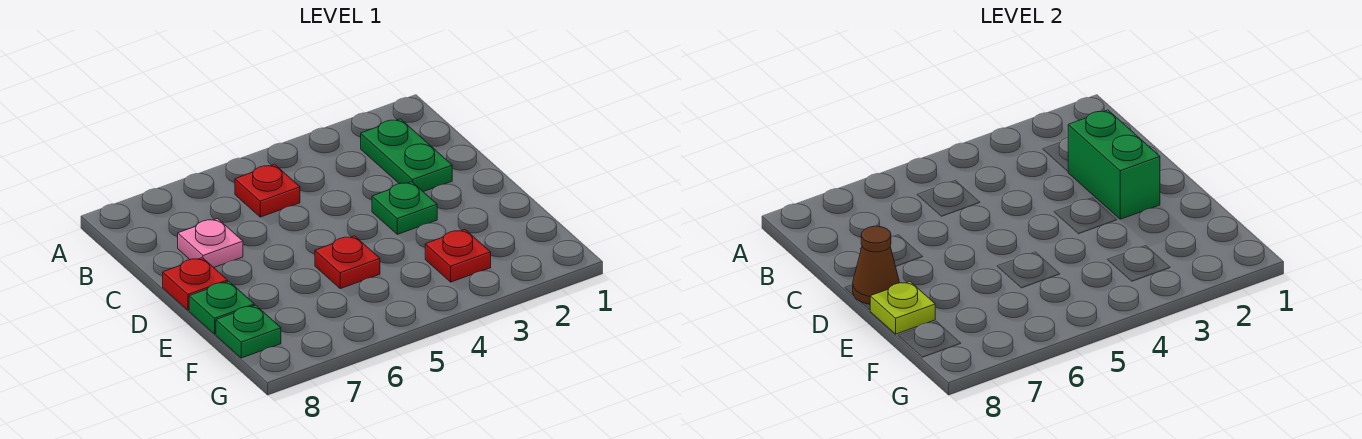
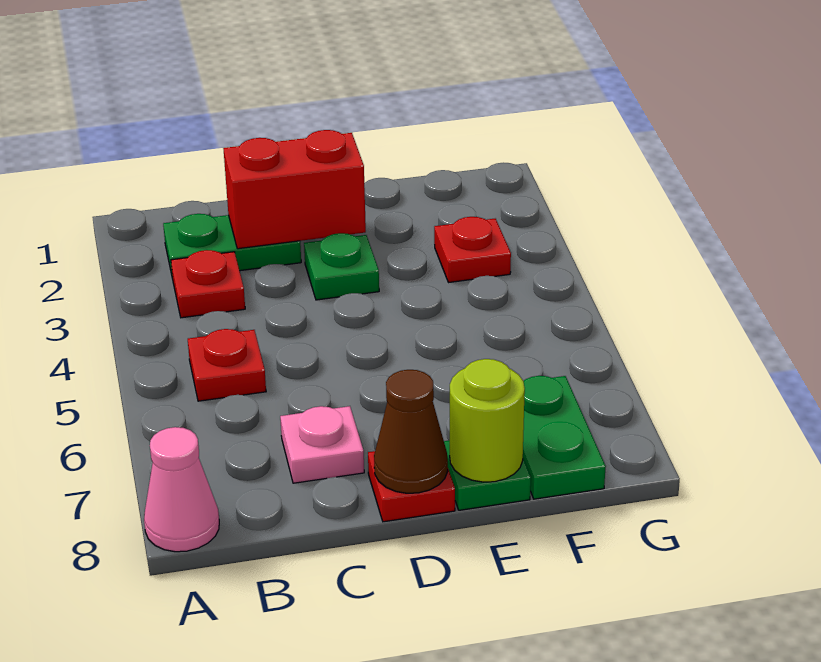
none -> pink cone A8 level 1
green brick C2:D2 level 2 -> red brick C2:D2 level 2
red plate E5 level 1 -> red plate B3 level 1
lime plate E8 level 2 -> lime round brick E8 level 2
green plate F8 level 1 -> green plate F7:F8 level 1

